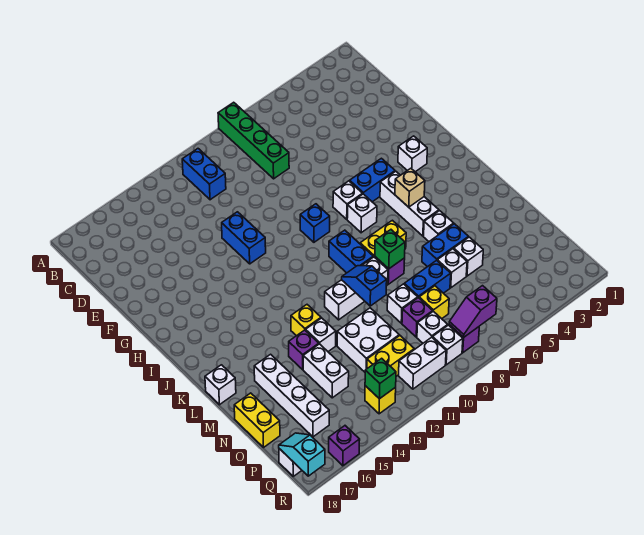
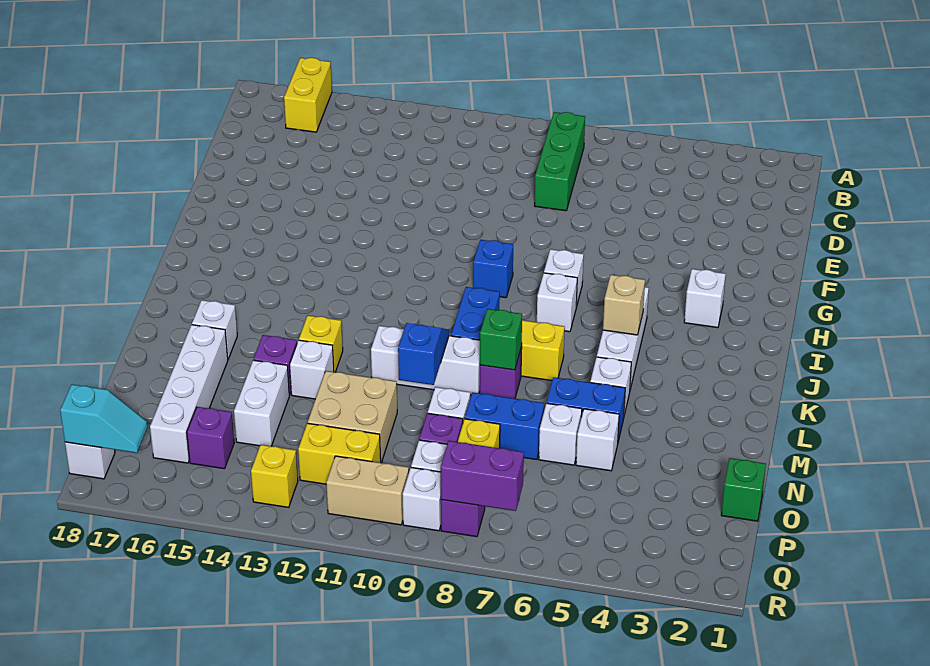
green brick A8:D8 level 1 -> green brick B8:D8 level 1
blue brick B11:C11 level 1 -> none
blue brick F12:G12 level 1 -> none
blue brick H5:H6 level 1 -> none
white brick L18 level 1 -> white brick L16 level 1
white brick N11:O12 level 1 -> tan brick N11:O12 level 1
yellow brick N18:O18 level 1 -> yellow brick A16:B16 level 1
purple slope Q7:Q8 level 2 top 7 -> purple brick Q7:Q8 level 2
white brick Q10:Q11 level 1 -> tan brick Q10:Q11 level 1
green brick Q13 level 2 -> green brick O1 level 1
cyan slope Q18:R18 level 2 top R -> cyan slope Q17:Q18 level 2 top 18
purple brick R16 level 1 -> purple brick P15 level 1

